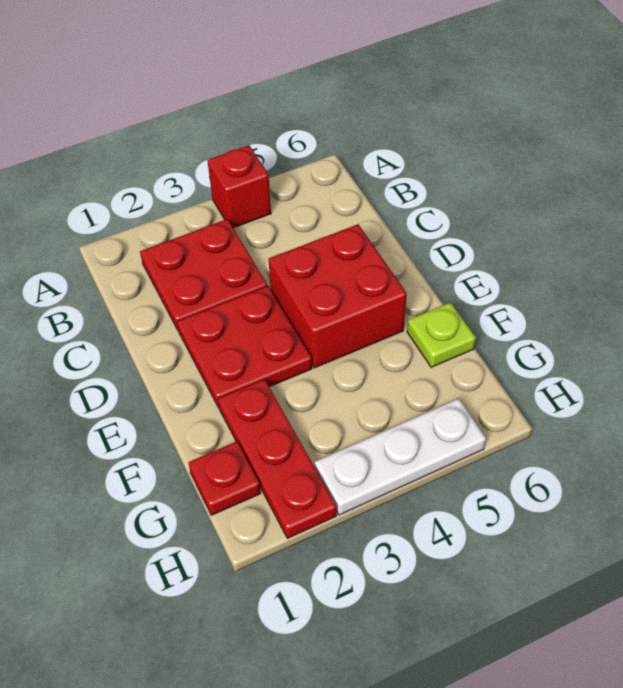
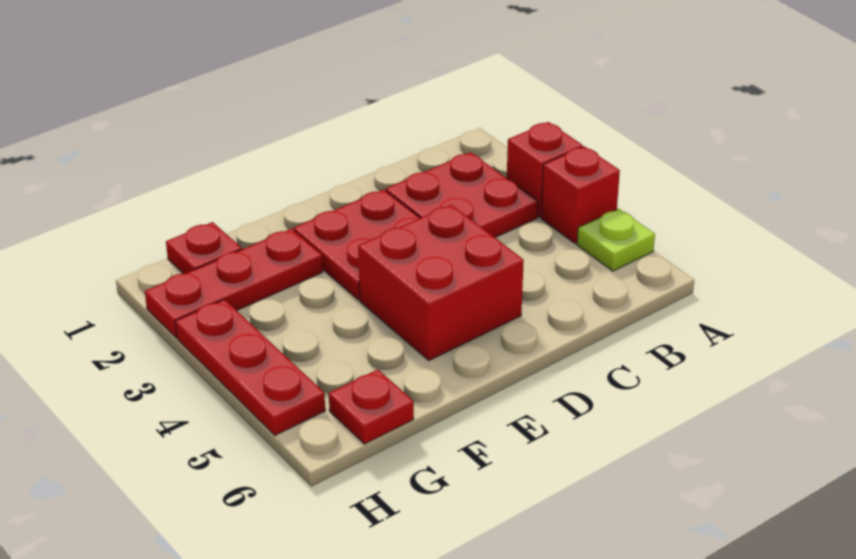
none -> red brick A3 level 1
lime plate F6 level 1 -> lime plate A5 level 1
none -> red plate G6 level 1
white plate H3:H5 level 1 -> red plate H3:H5 level 1

